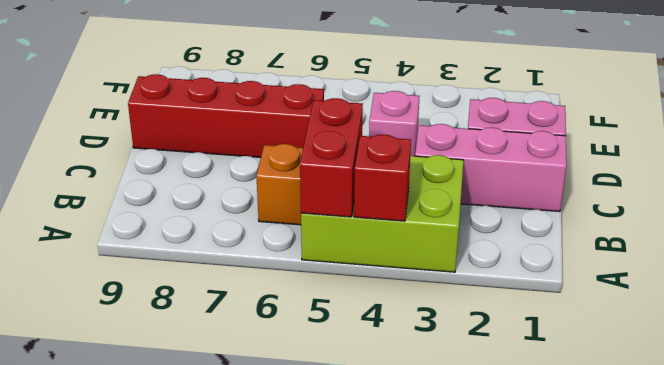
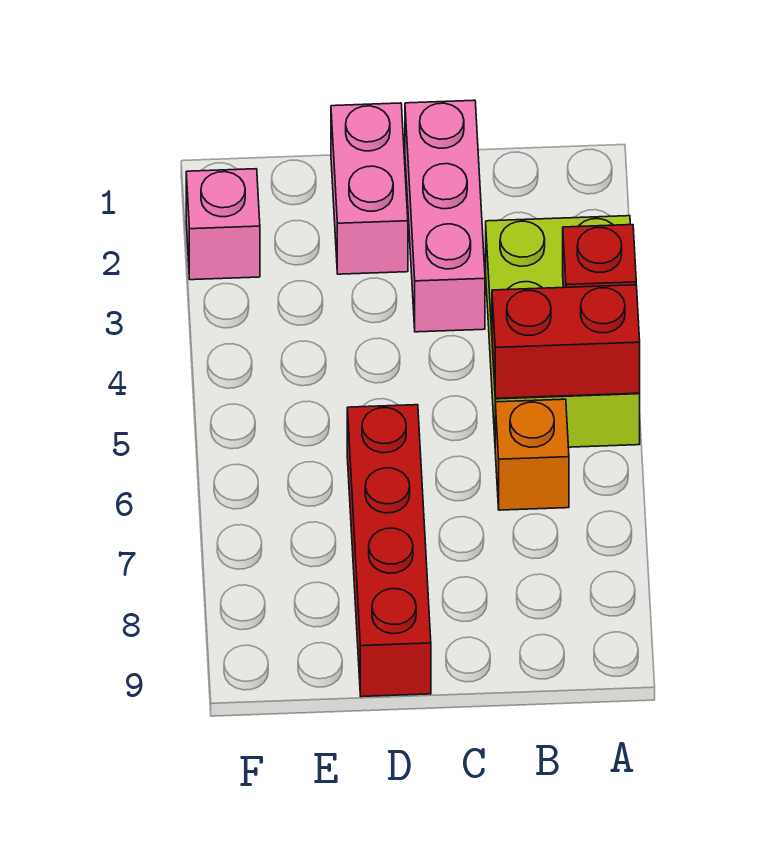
pink brick D4 level 1 -> pink brick F2 level 1

